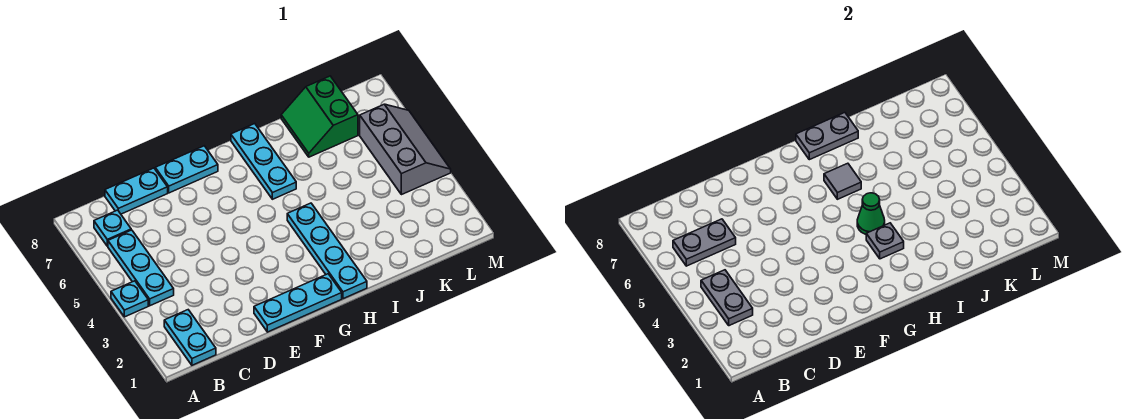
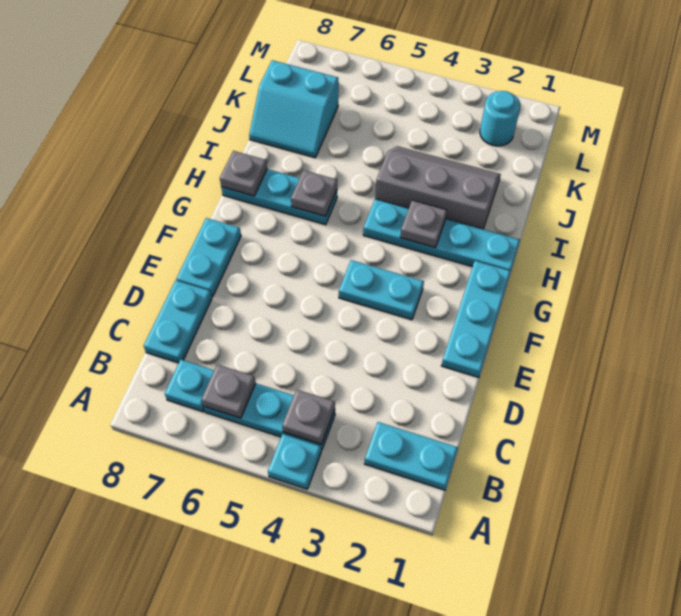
grey plate B3:B4 level 2 -> grey plate B4 level 2
grey plate B6:C6 level 2 -> grey plate B6 level 2
none -> cyan plate F3:F4 level 1
green cone H4 level 2 -> none
grey tile H6 level 2 -> grey plate H6 level 2
grey plate H8:I8 level 2 -> grey plate H8 level 2
green slope J7:K8 level 1 top K -> cyan slope J7:K8 level 1 top K
none -> cyan round brick L2 level 1
grey slope L4:M6 level 1 top L -> grey slope I2:J4 level 1 top I

